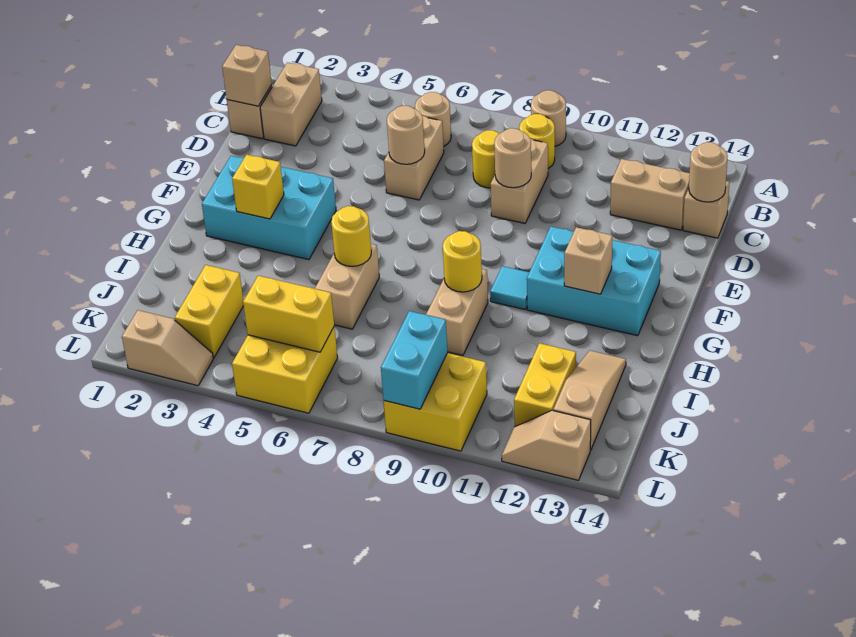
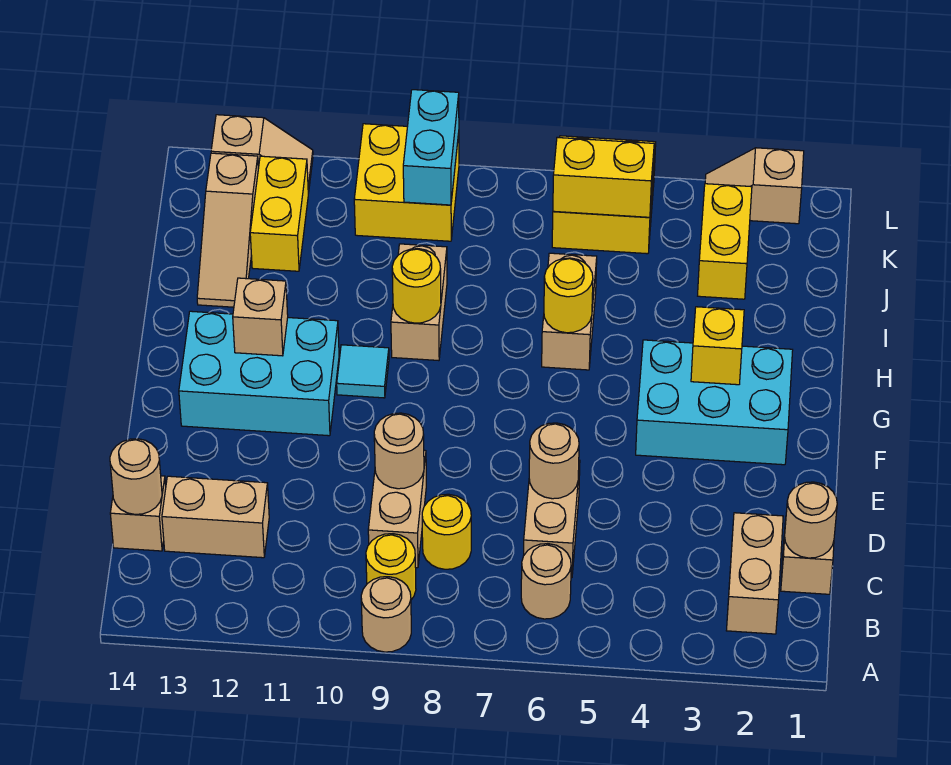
tan brick C1 level 2 -> tan round brick C1 level 2

